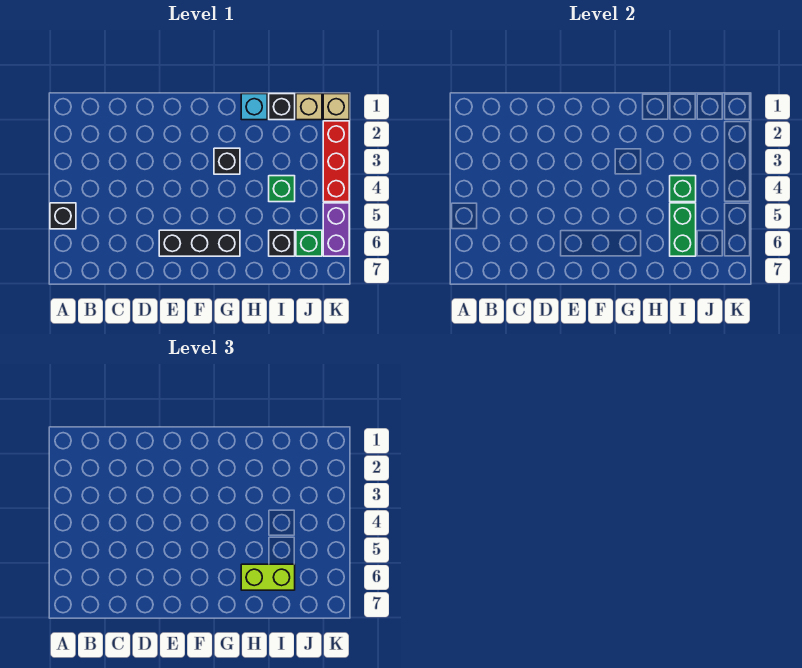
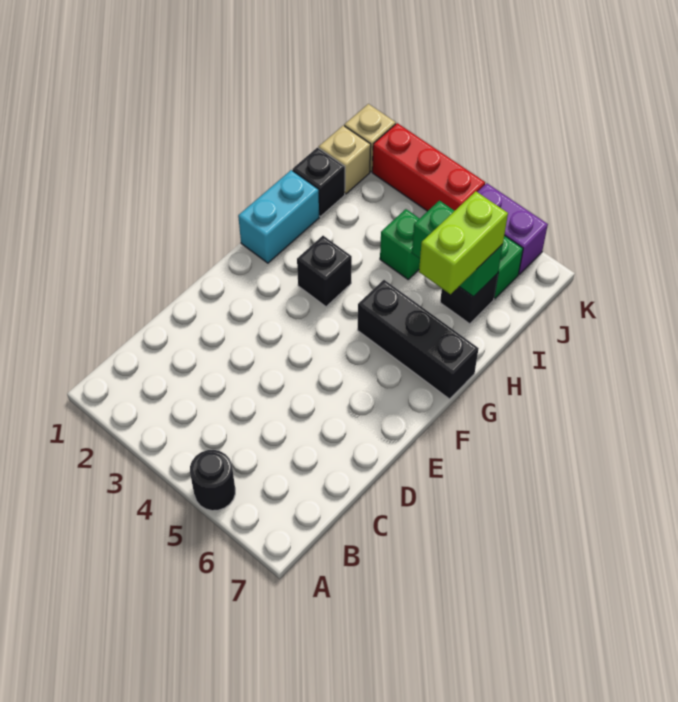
black brick A5 level 1 -> black round brick A5 level 1
black brick E6:G6 level 1 -> black brick G5:G7 level 1
cyan brick H1 level 1 -> cyan brick G1:H1 level 1
green brick I4 level 2 -> none

